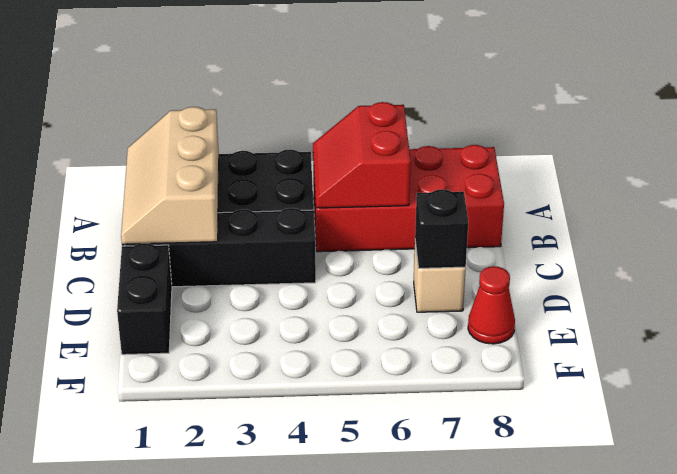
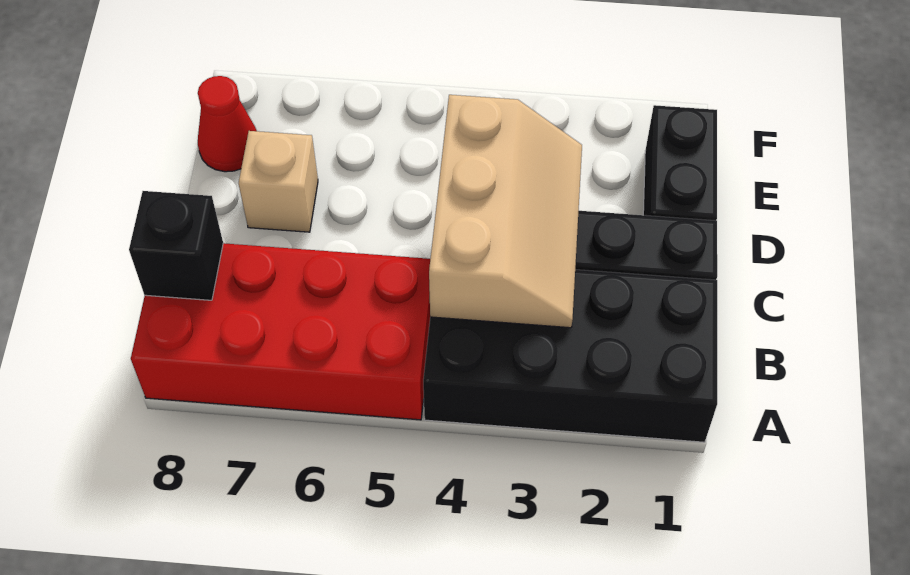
tan slope A1:C2 level 2 top 2 -> tan slope B3:D4 level 2 top 4
red slope A5:B6 level 2 top 6 -> none
black brick D7 level 2 -> black brick B8 level 2

